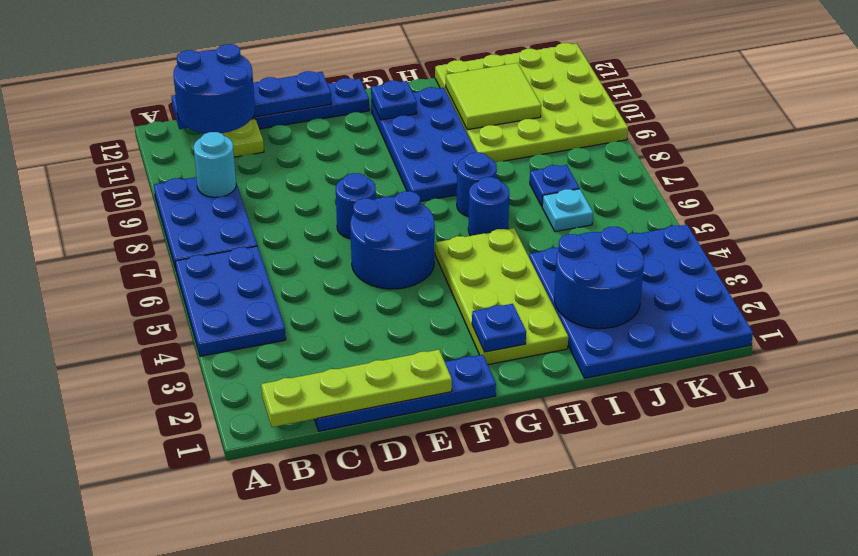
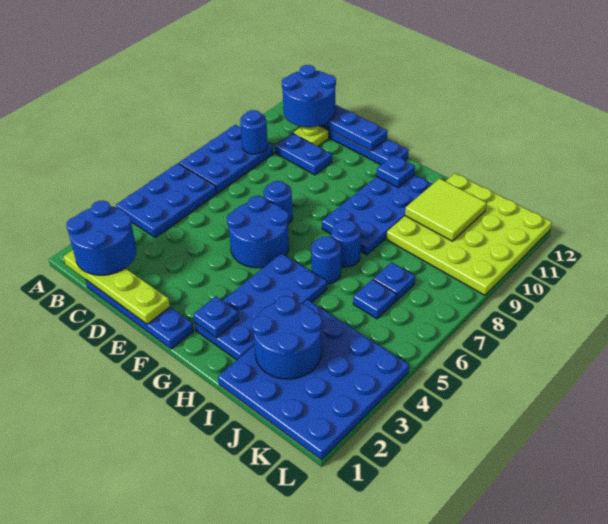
none -> blue round brick B1:C2 level 3
cyan round brick B9 level 2 -> blue round brick B9 level 2
none -> blue plate C10:D10 level 1
lime plate G2:H5 level 1 -> blue plate G2:H5 level 1
cyan plate J6 level 1 -> blue plate J6 level 1

